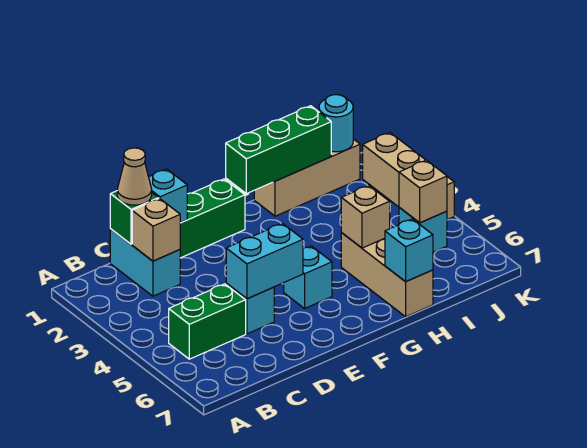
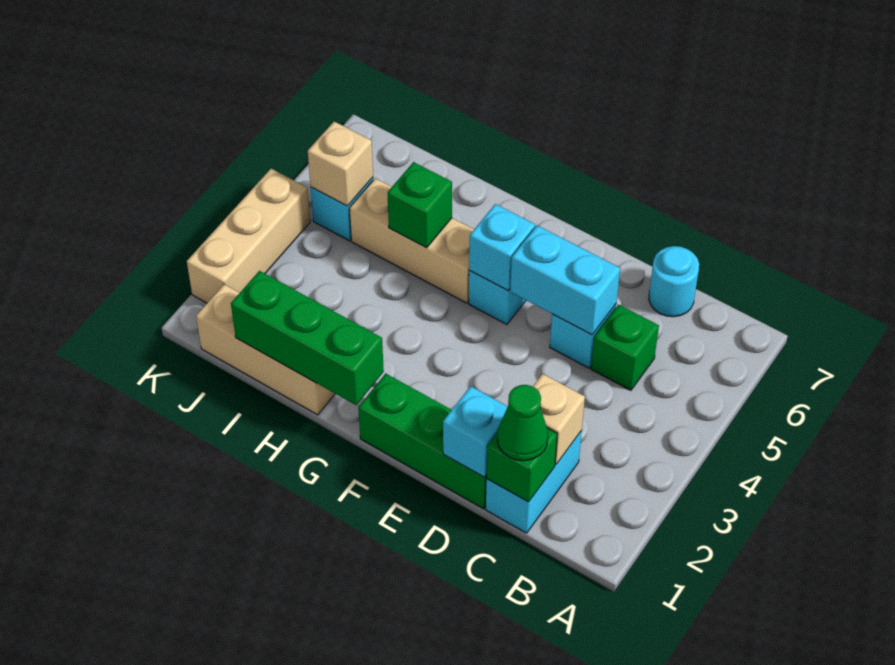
green brick B5:C5 level 1 -> green brick C5 level 1
tan cone C1 level 3 -> green cone C1 level 3
tan brick H5:H7 level 1 -> tan brick G5:I5 level 1
tan brick H5 level 2 -> green brick H5 level 2
cyan brick H7 level 2 -> cyan brick F5 level 2
cyan round brick J1 level 2 -> cyan round brick C7 level 1

